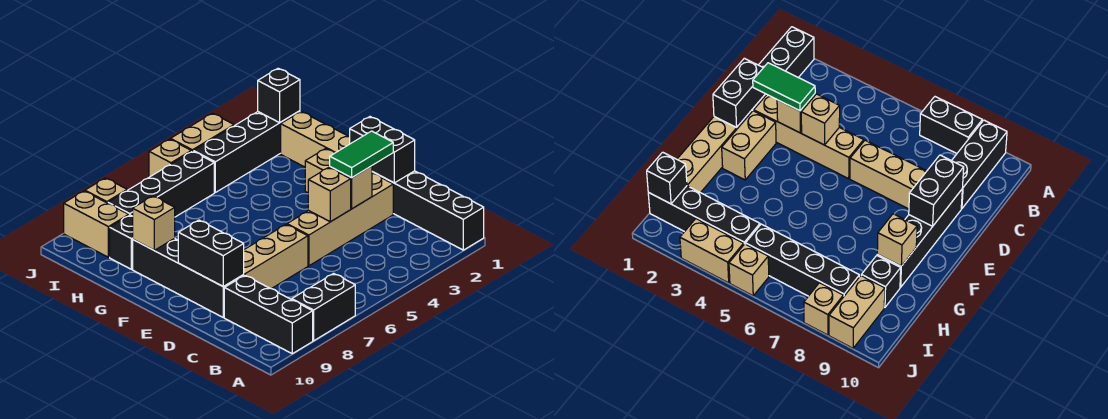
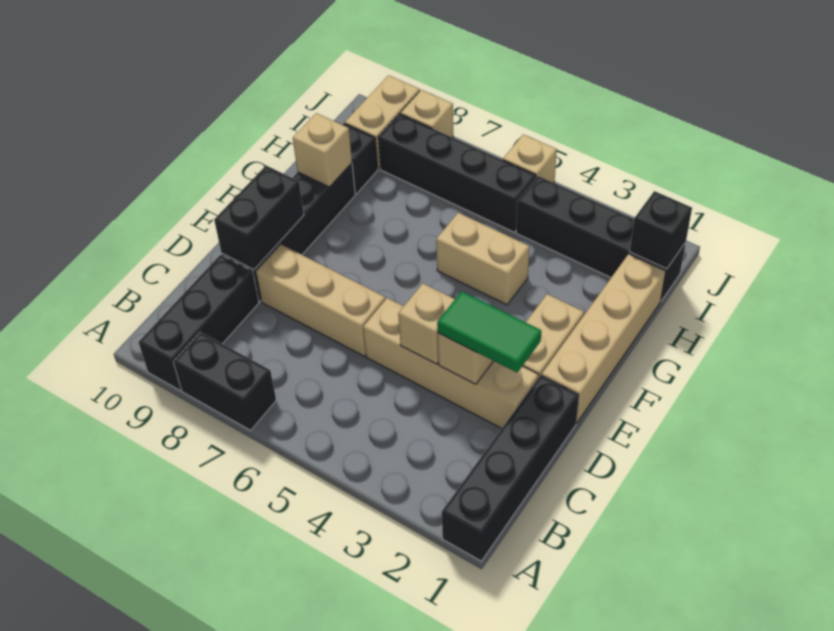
black brick D1:E1 level 2 -> none
tan brick J3:J4 level 1 -> tan brick G4:G5 level 1

